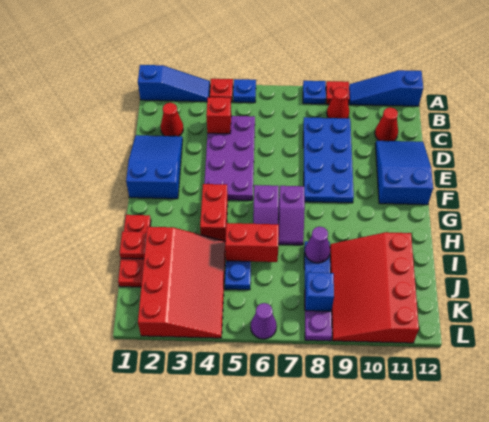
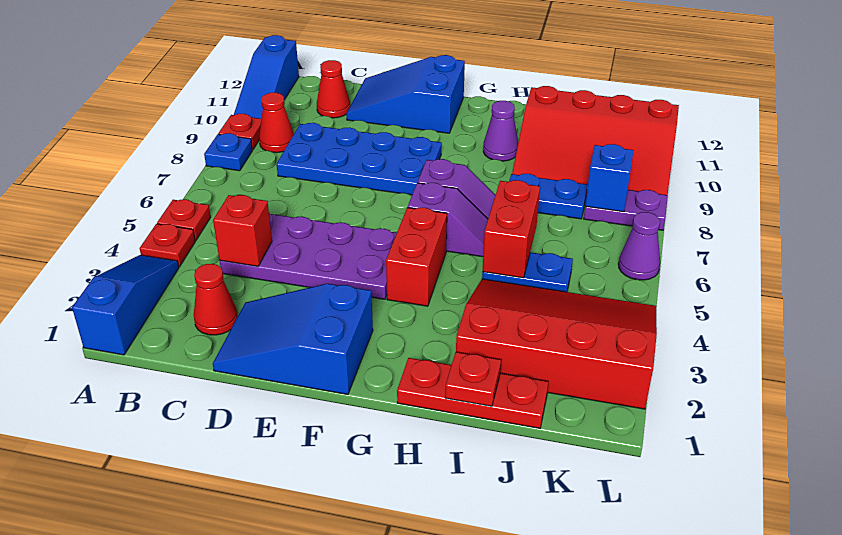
blue plate A5 level 1 -> red plate A5 level 1
red brick G4:H4 level 1 -> red brick G4:G5 level 1
purple cone I8 level 2 -> purple cone H10 level 1

